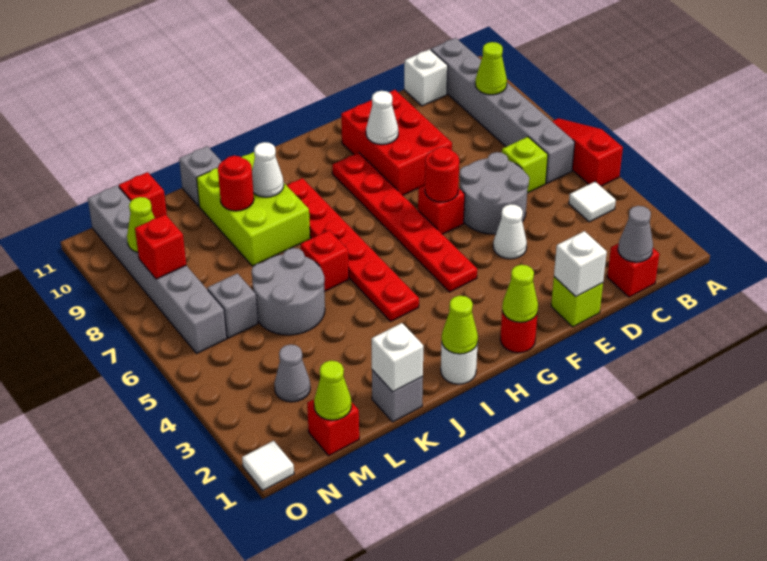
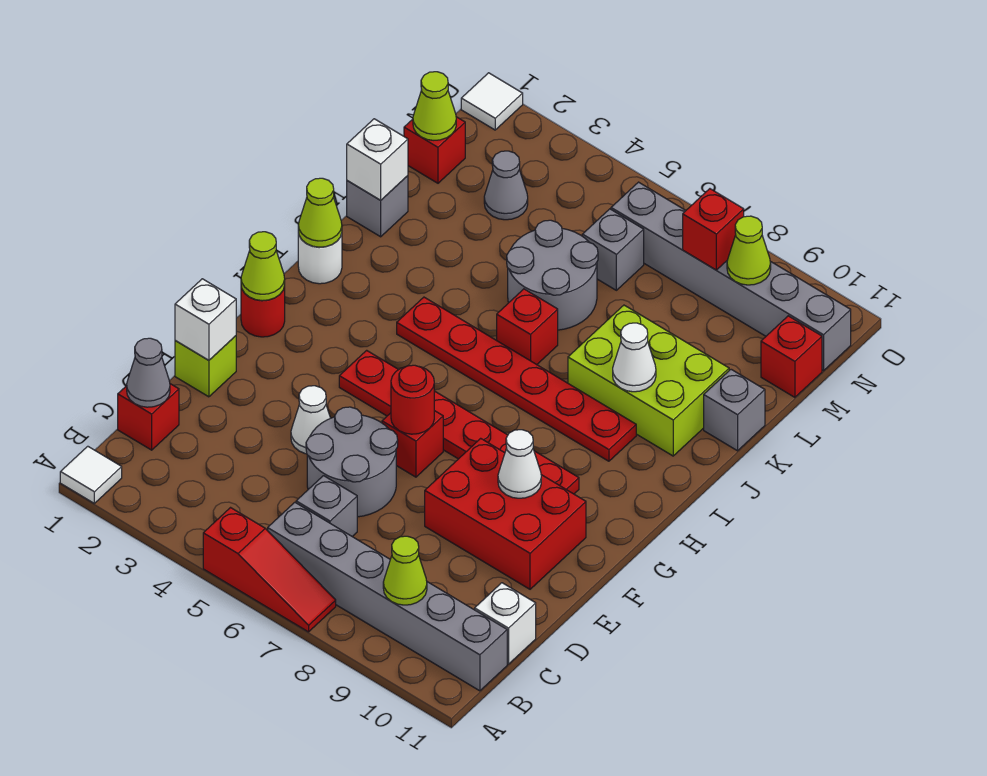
white tile B4 level 1 -> white tile A1 level 1
lime brick C6 level 1 -> grey brick C6 level 1
red round brick K9 level 2 -> none

